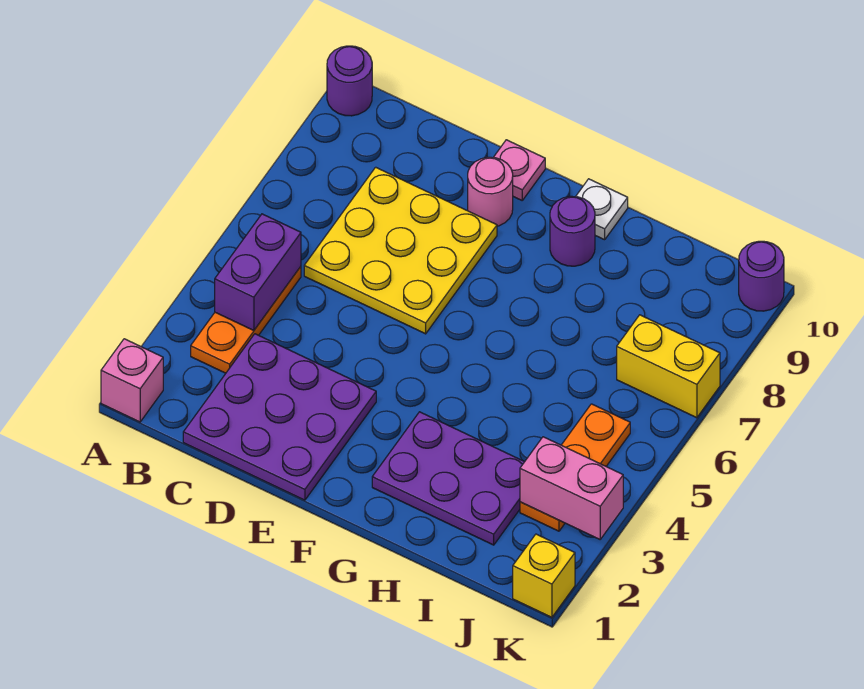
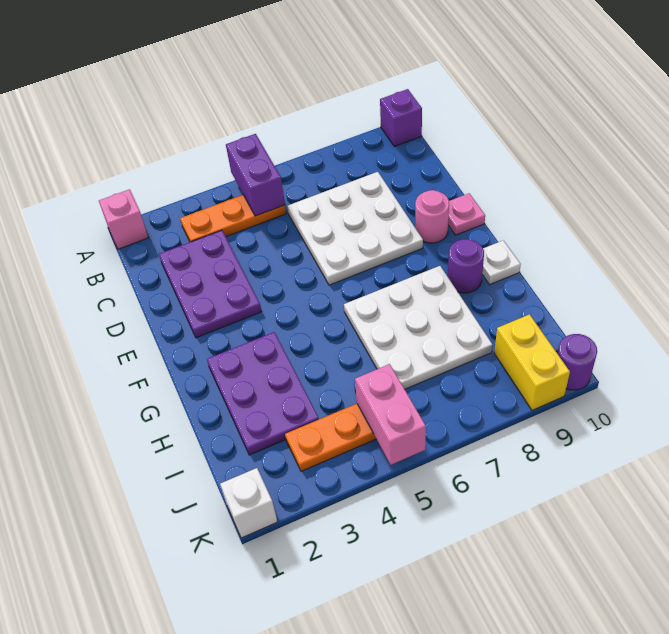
purple round brick A10 level 1 -> purple brick A10 level 1
purple brick B4:B5 level 2 -> purple brick A5:B5 level 2
purple plate C1:E3 level 1 -> purple plate C2:E3 level 1
yellow plate C6:E8 level 1 -> white plate C6:E8 level 1
none -> white plate G6:I8 level 1
pink brick J3:K3 level 2 -> pink brick J5:K5 level 2
yellow brick J7:K7 level 1 -> yellow brick J9:K9 level 1
yellow brick K1 level 1 -> white brick K1 level 1

